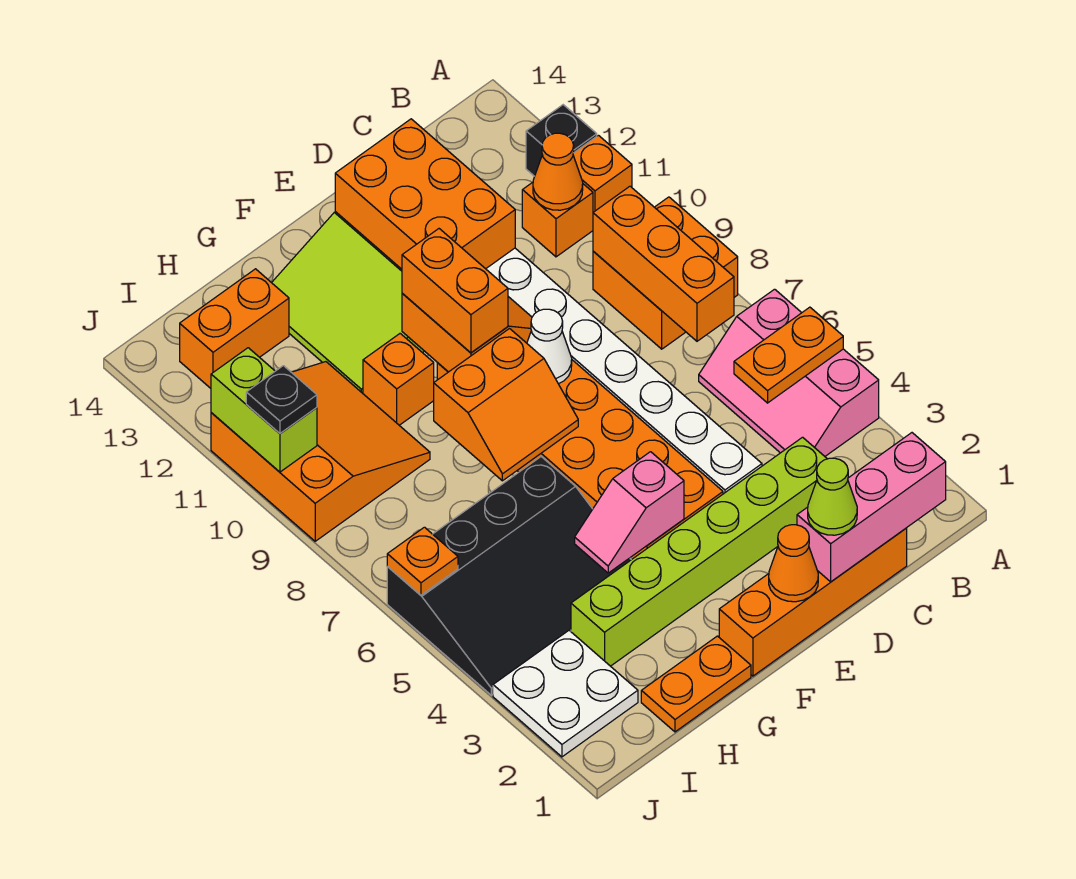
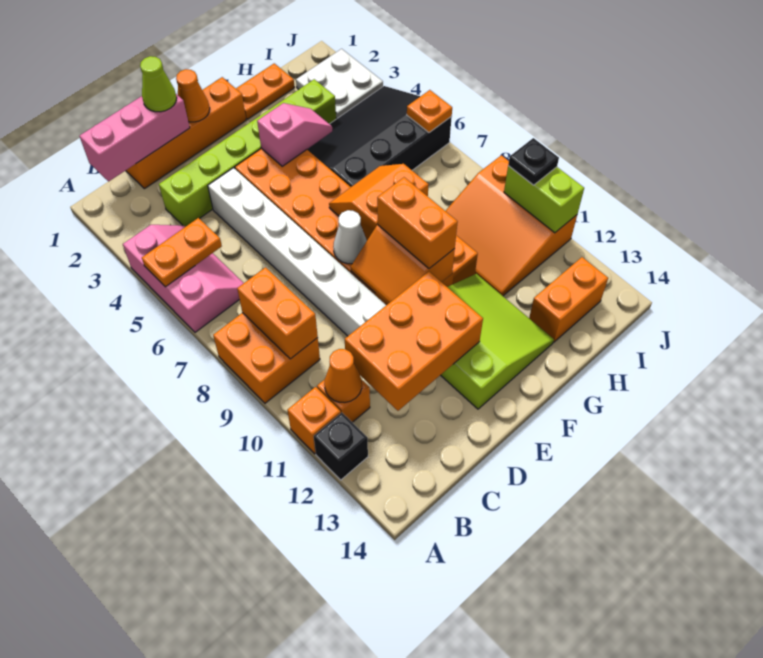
orange brick B7:B9 level 2 -> orange brick B8:B9 level 2
orange brick D11:E13 level 2 -> orange brick C11:E12 level 2

